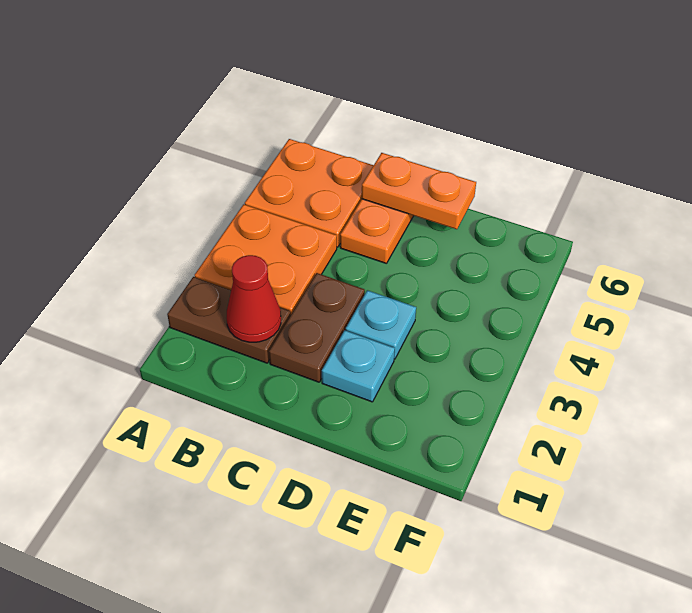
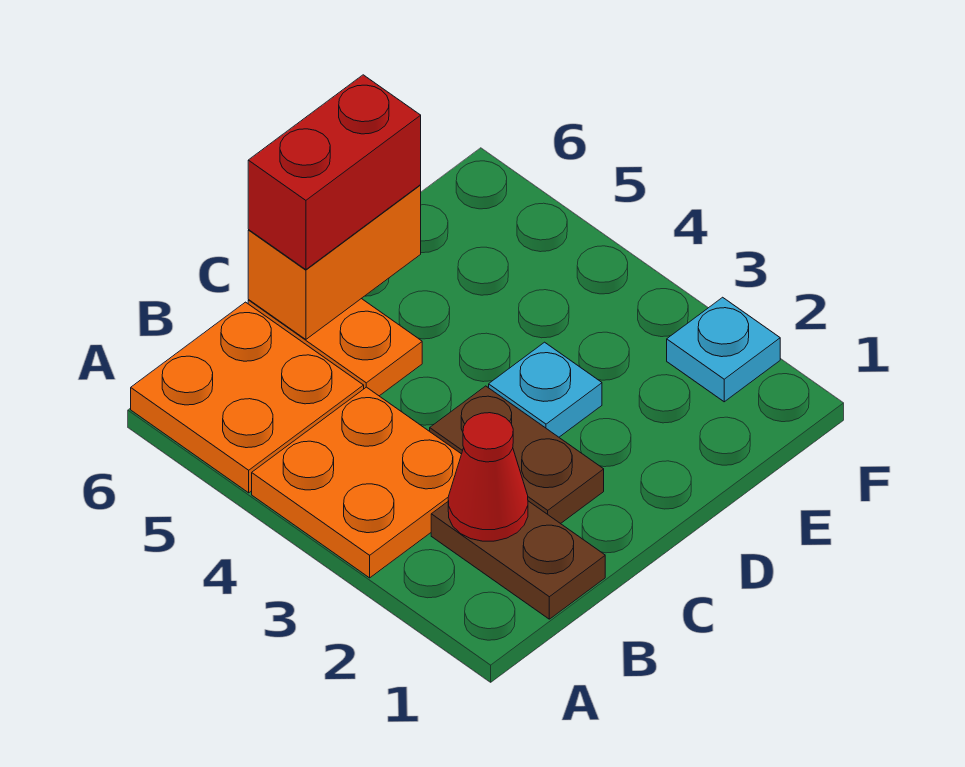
brown plate A2:B2 level 1 -> brown plate B1:B2 level 1
orange plate C6:D6 level 2 -> orange brick C6:D6 level 2
none -> red brick C6:D6 level 3
cyan plate D2 level 1 -> cyan plate F2 level 1

